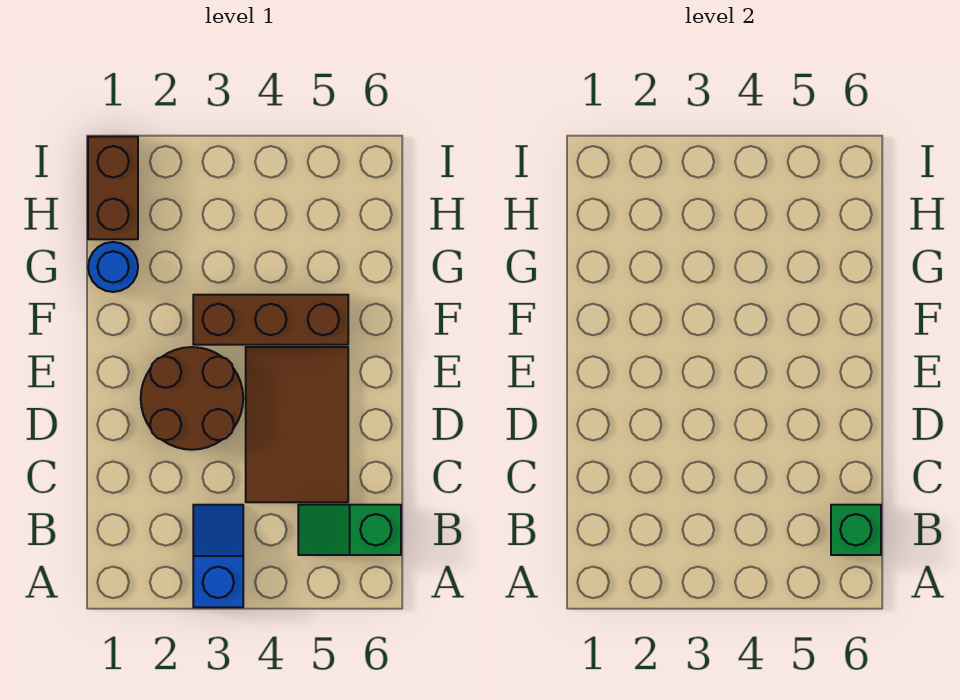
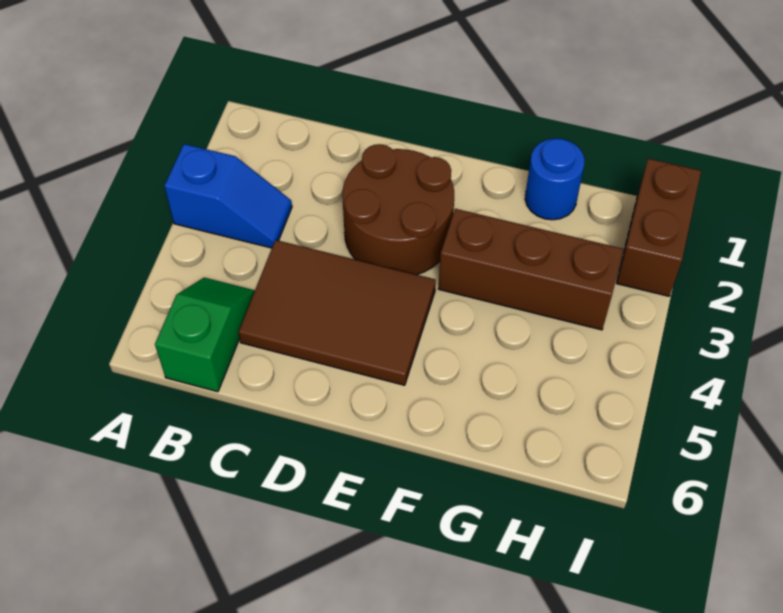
green brick B6 level 2 -> none
brown brick F3:F5 level 1 -> brown brick F3:H3 level 1
brown brick H1:I1 level 1 -> brown brick I1:I2 level 1

